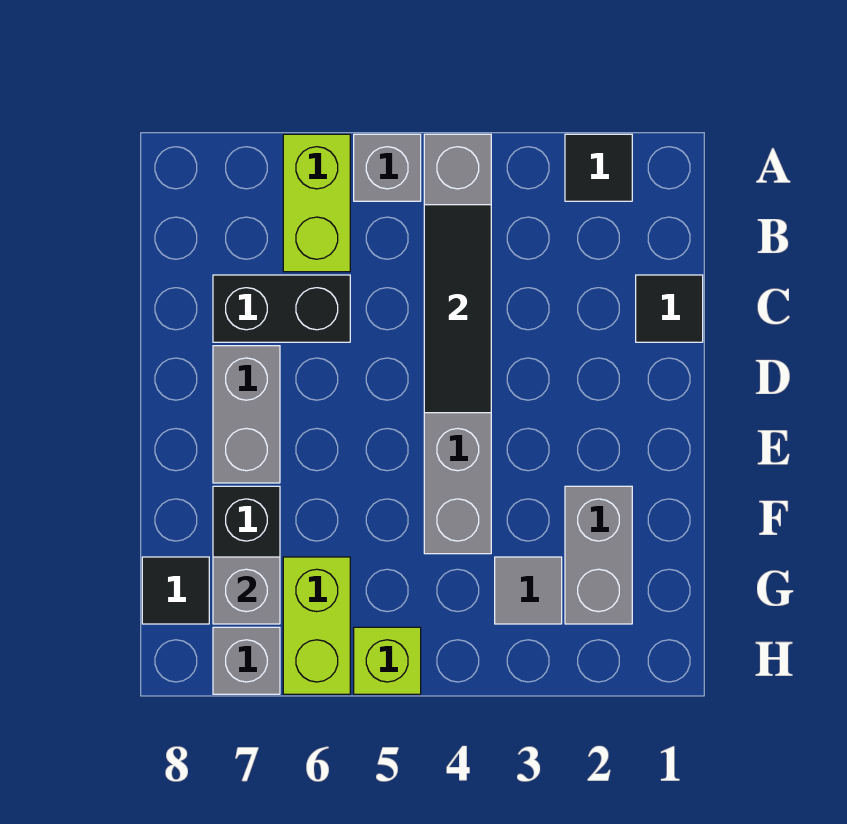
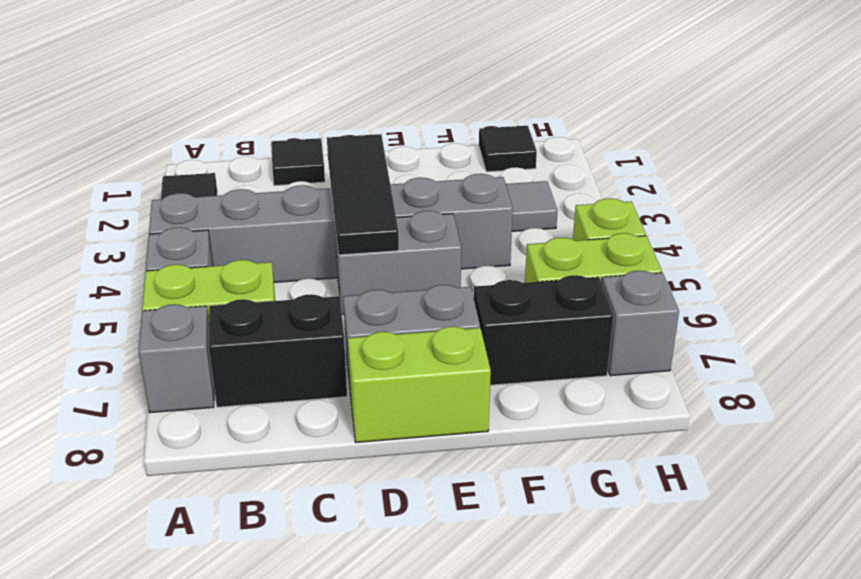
black tile B4:D4 level 2 -> black tile D3:D5 level 2
black brick C6:C7 level 1 -> black brick B7:C7 level 1
none -> lime brick D8:E8 level 1
grey brick F2:G2 level 1 -> grey brick D5:E5 level 1
grey brick G7 level 2 -> grey brick A7 level 1
black tile G8 level 1 -> black tile G1 level 1

